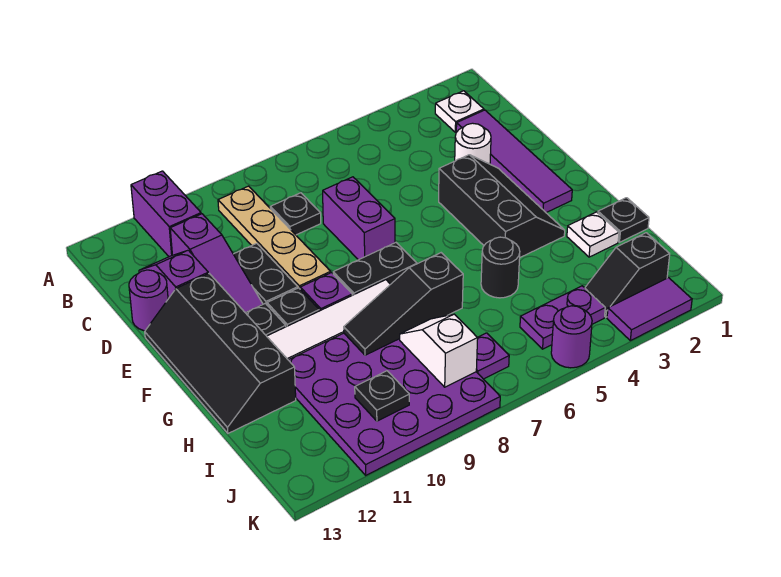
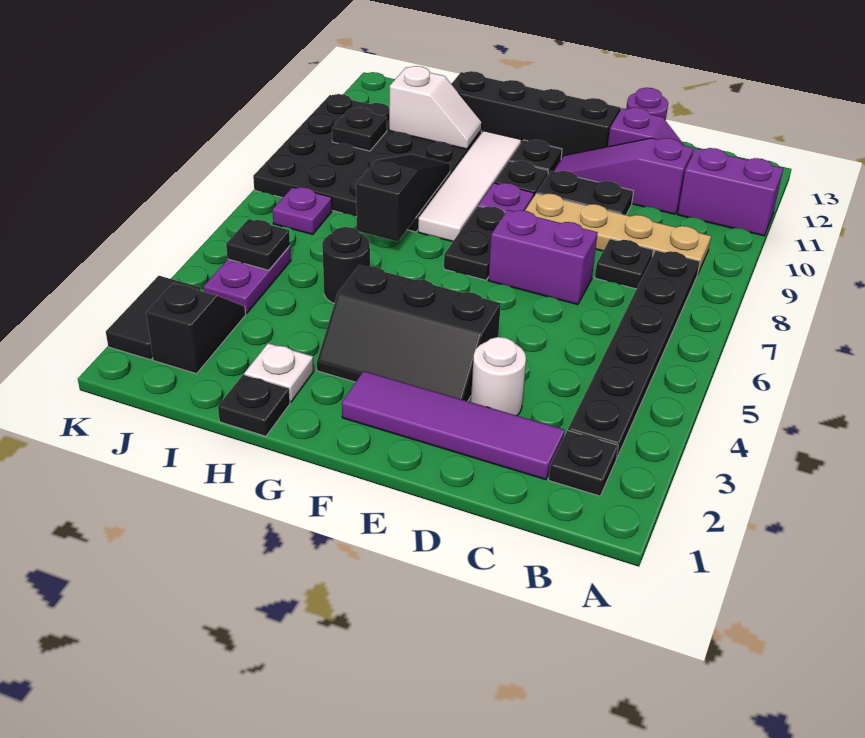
white plate B2 level 1 -> black plate B2 level 1
none -> black plate B3:B8 level 1
purple plate H8:K11 level 1 -> black plate H8:K11 level 1
white slope I8:J8 level 2 top J -> white slope H11:I11 level 2 top I
none -> black plate J5 level 2
purple tile K2:K3 level 1 -> black tile K2:K3 level 1
purple round brick K5 level 1 -> none

